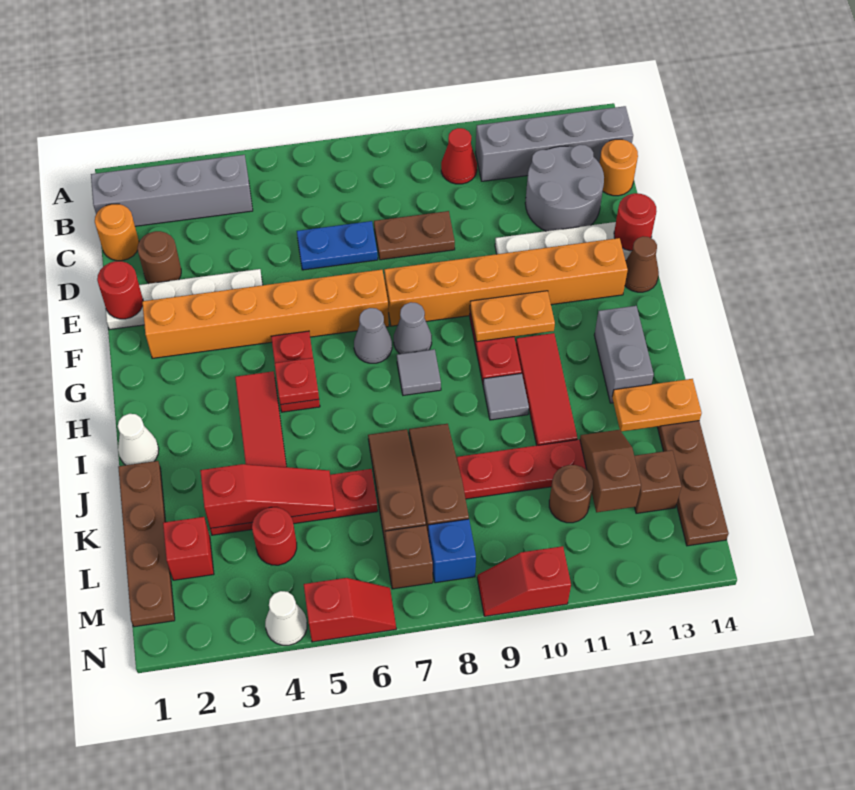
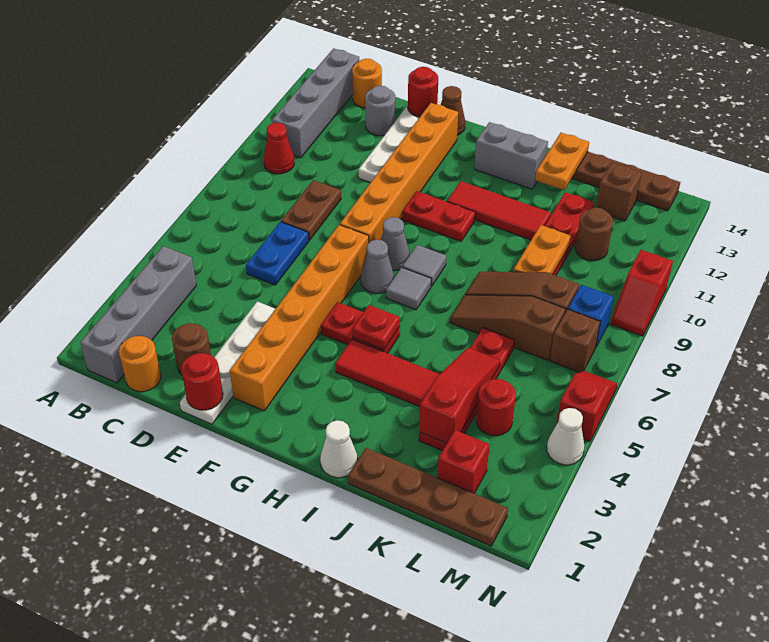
grey round brick C12:D13 level 1 -> grey round brick D13 level 1
orange plate G10:G11 level 2 -> orange plate K9:K10 level 2
grey tile I10 level 1 -> grey tile H7 level 1
brown slope K12:L12 level 2 top L -> none

